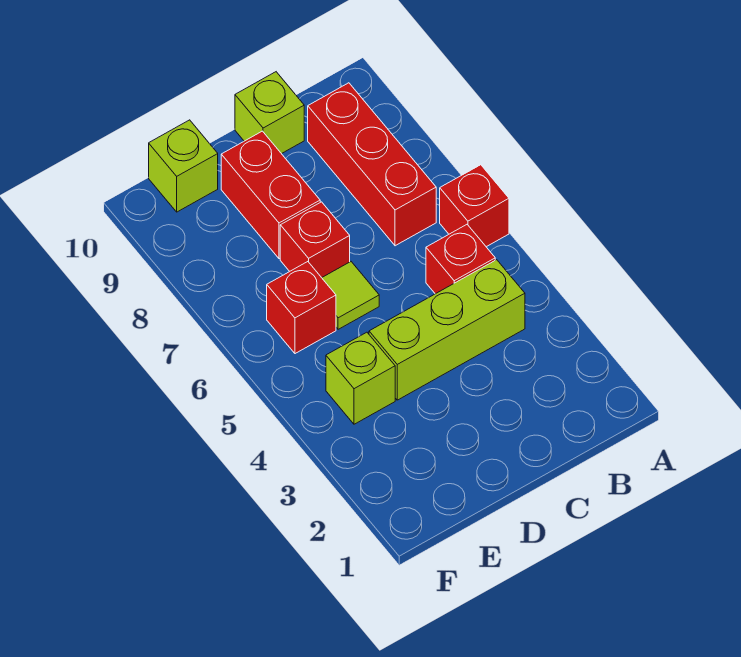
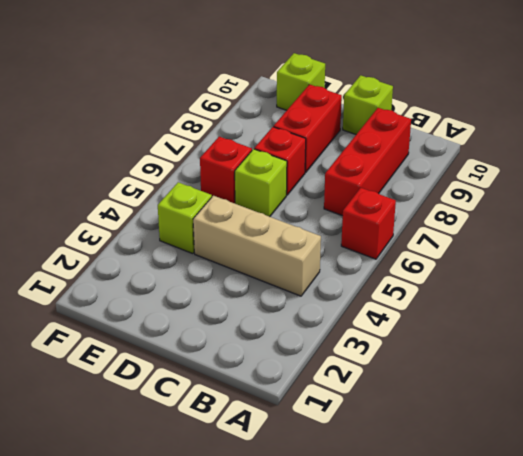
lime brick B4:D4 level 1 -> tan brick B4:D4 level 1
red brick B5 level 1 -> none
lime tile D6 level 1 -> lime brick D6 level 1

